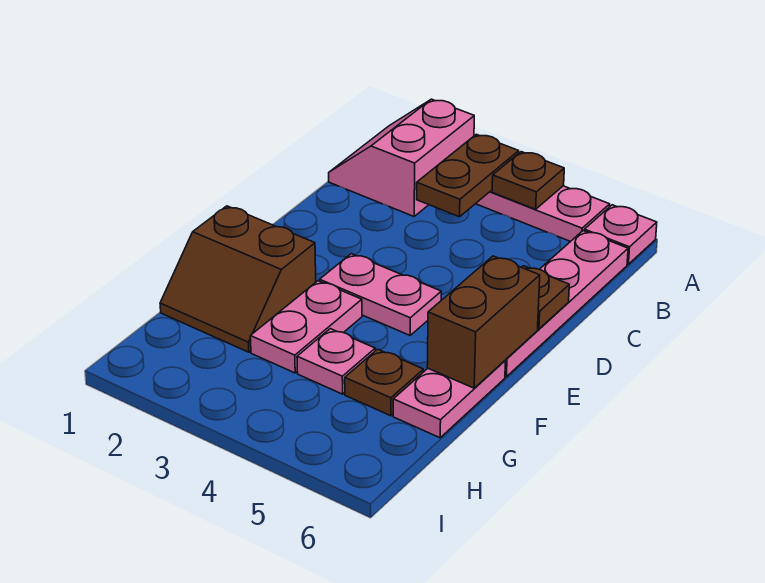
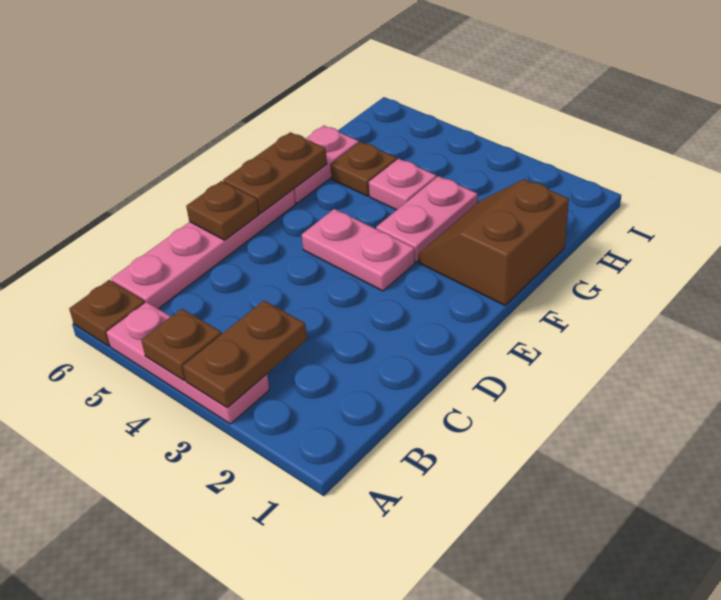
pink slope A1:B2 level 1 top 2 -> none
pink plate A6 level 1 -> brown plate A6 level 1
brown brick E6:F6 level 2 -> brown plate E6:F6 level 2
brown slope F1:G2 level 1 top F -> brown slope F1:G2 level 1 top 1

